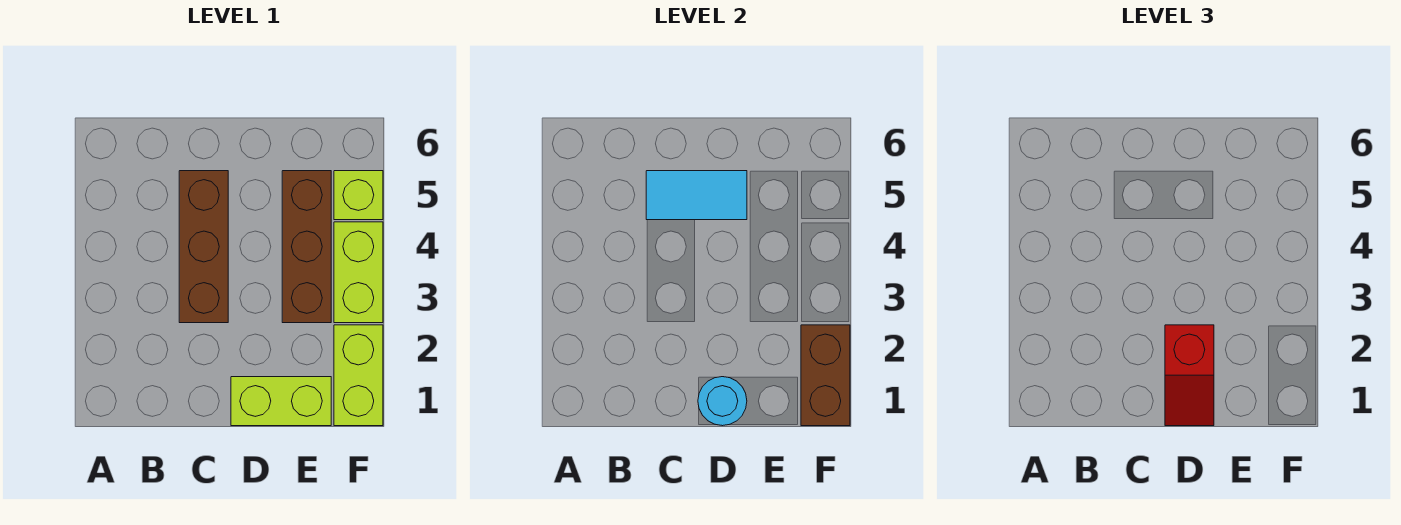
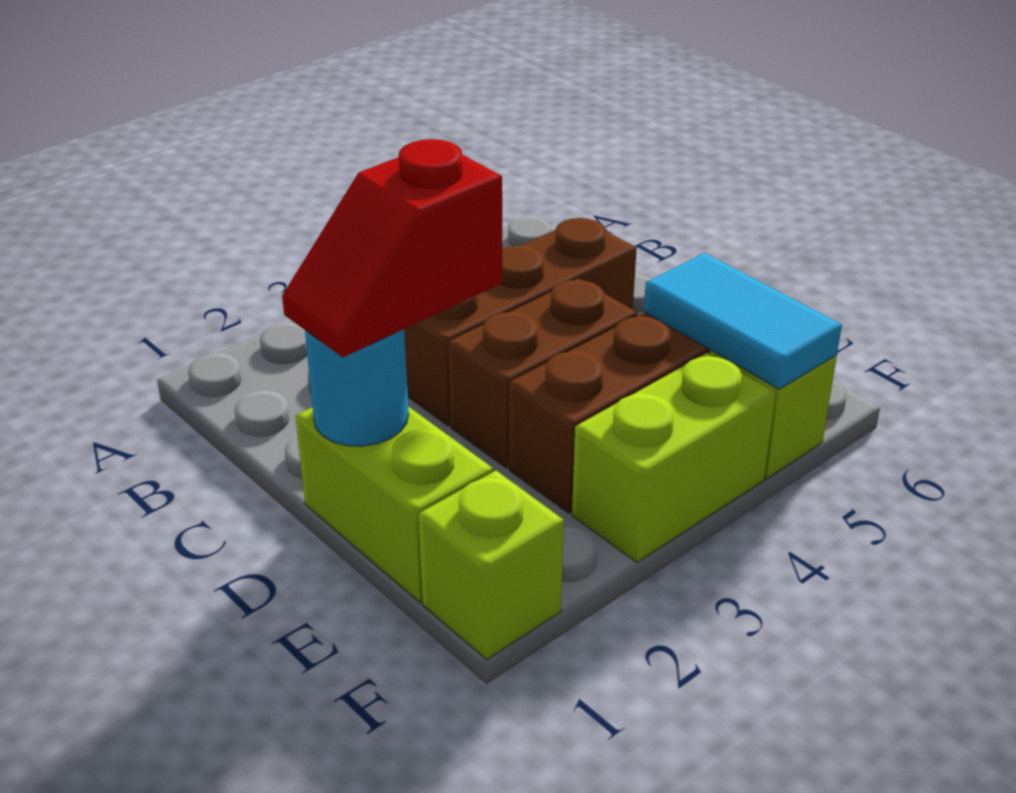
cyan tile C5:D5 level 2 -> cyan tile E5:F5 level 2
lime brick F1:F2 level 1 -> lime brick F1 level 1
brown brick F1:F2 level 2 -> brown brick D3:D4 level 1

